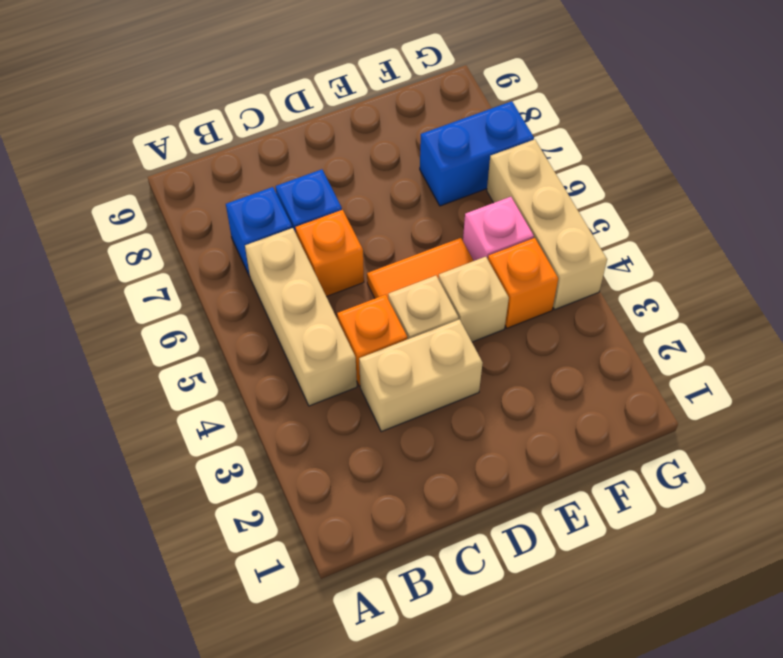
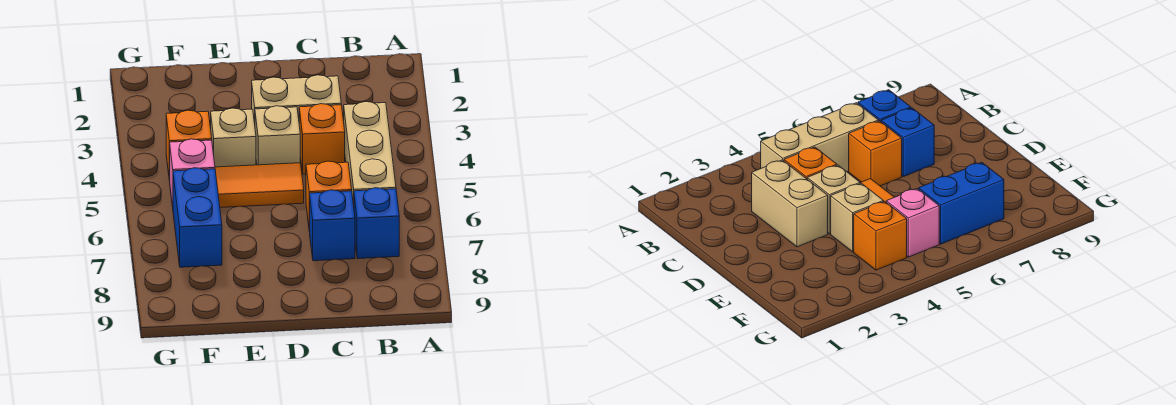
blue brick F7:G7 level 1 -> blue brick F6:F7 level 1
tan brick G4:G6 level 1 -> none

